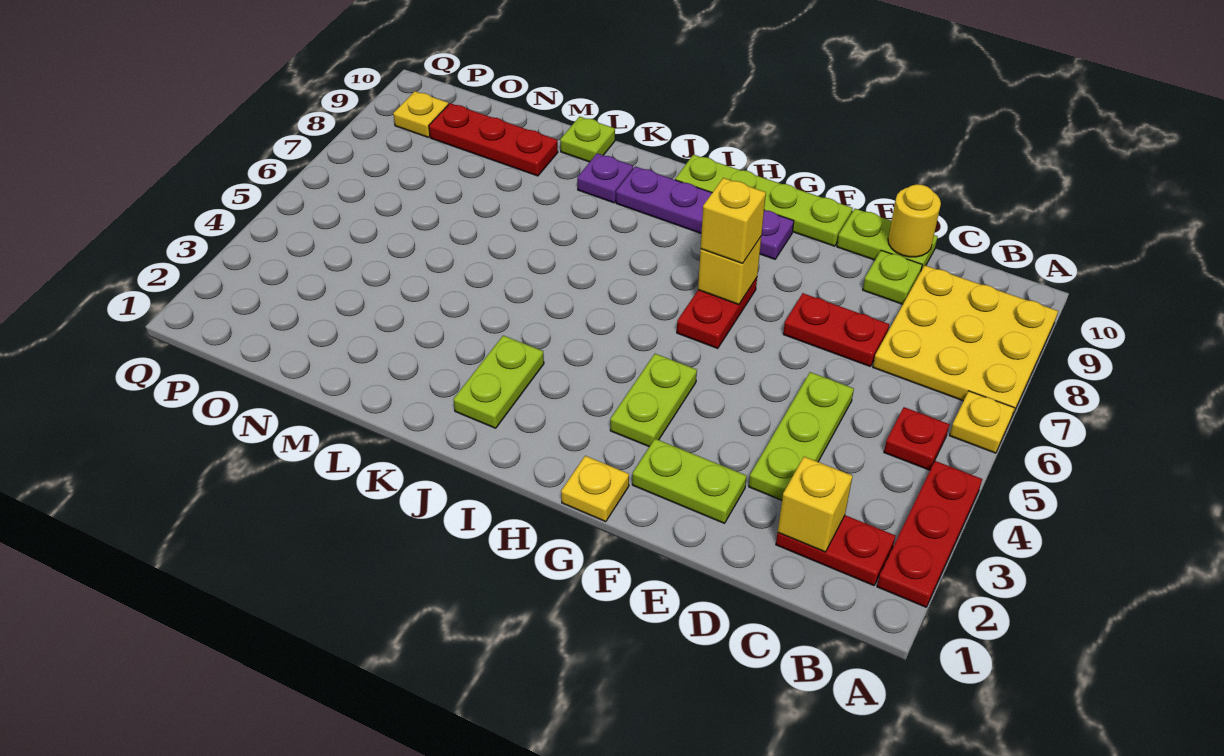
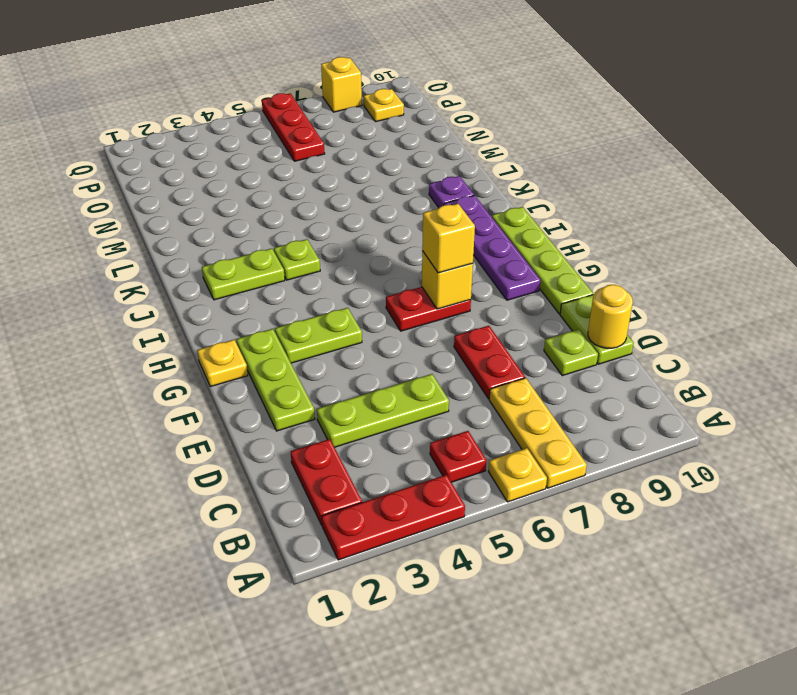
yellow plate A7:C9 level 1 -> yellow plate A7:C7 level 1
yellow brick C2 level 2 -> yellow brick Q8 level 1
lime plate E2:F2 level 1 -> lime plate E2:G2 level 1
lime plate L10 level 1 -> lime plate J4 level 1
red plate M9:O9 level 1 -> red plate O6:Q6 level 1

